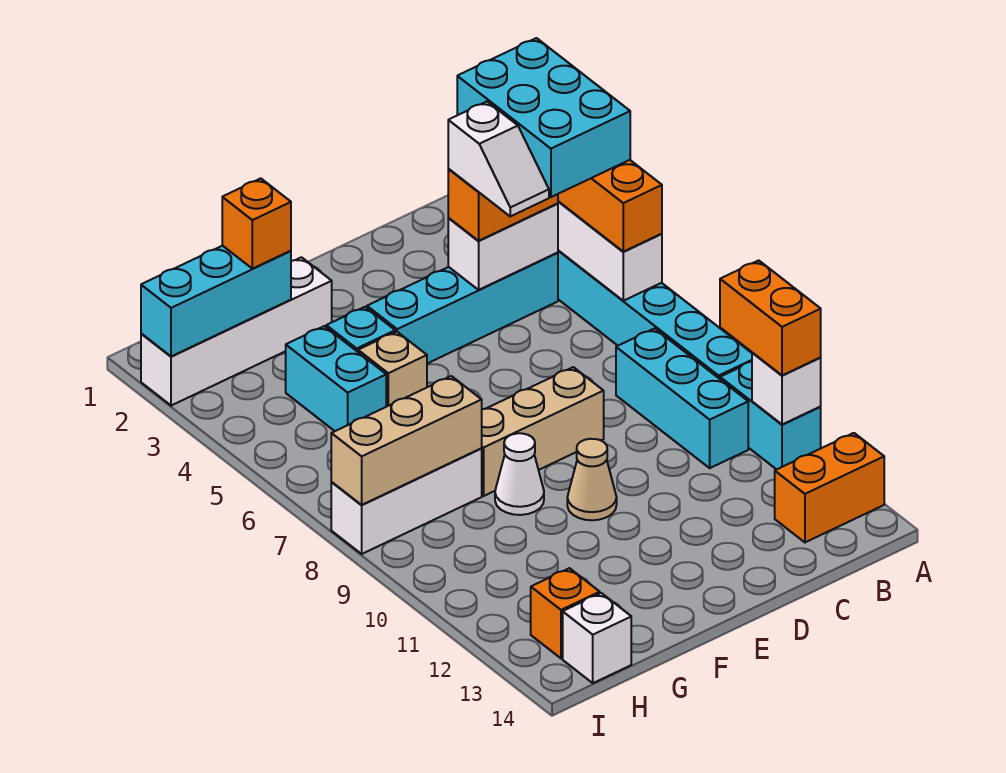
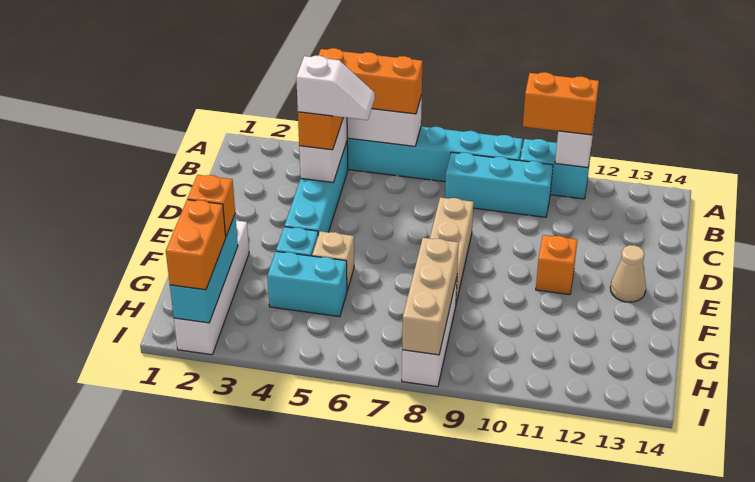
cyan brick A3:B5 level 4 -> none
orange brick A13:B13 level 1 -> orange brick H2:I2 level 3
tan cone E10 level 1 -> tan cone E13 level 1
white cone F9 level 1 -> none
orange brick H13 level 1 -> orange brick E11 level 1
white brick H14 level 1 -> none

